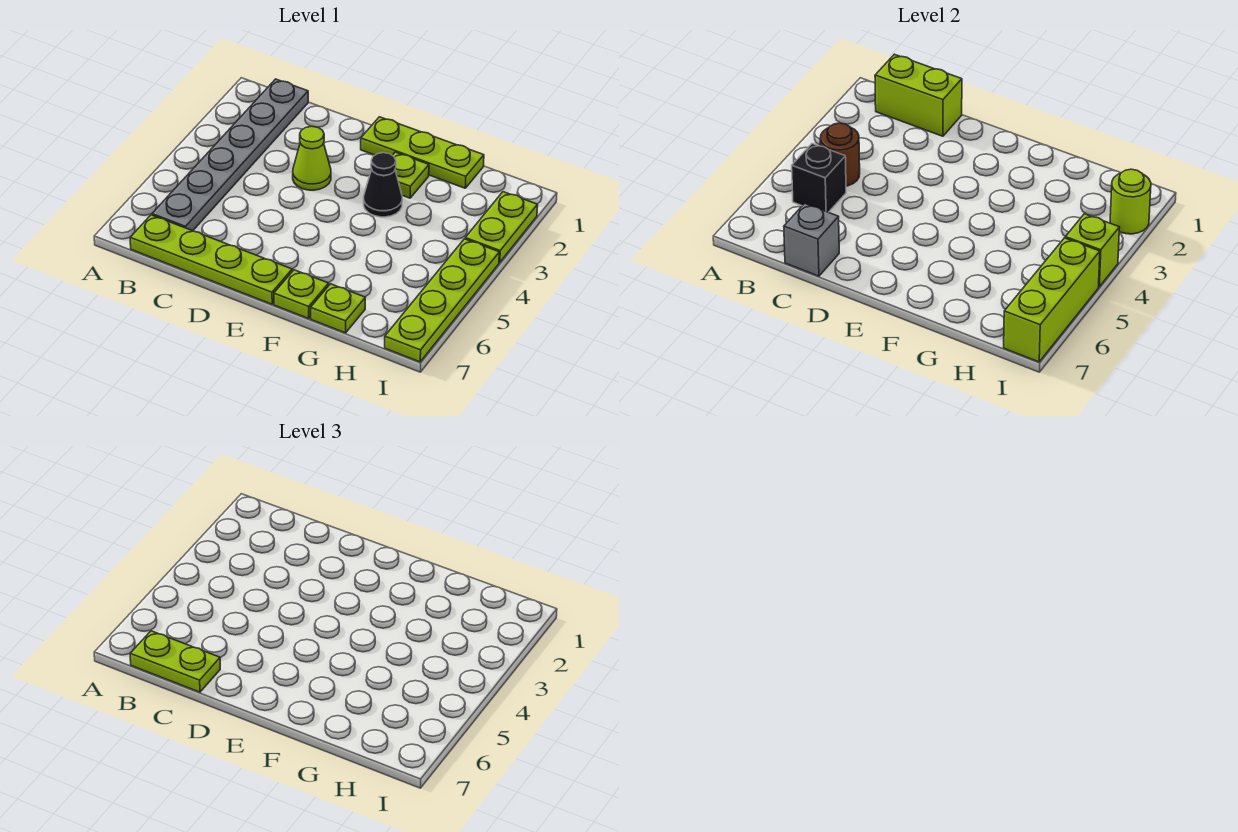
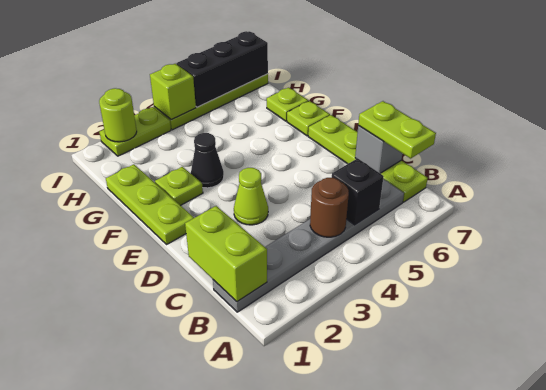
lime brick I5:I7 level 2 -> black brick I5:I7 level 2

